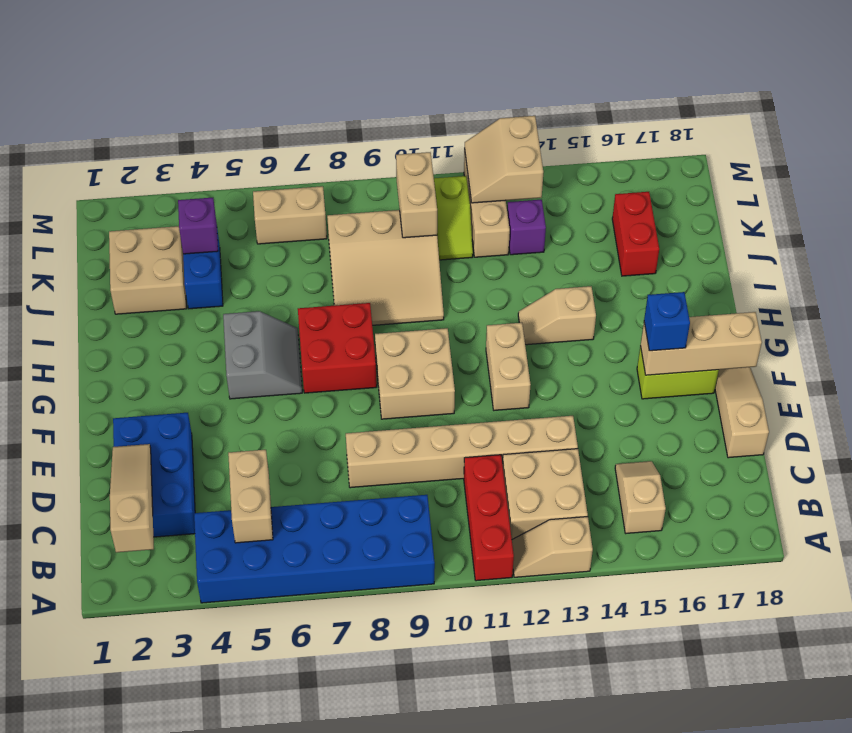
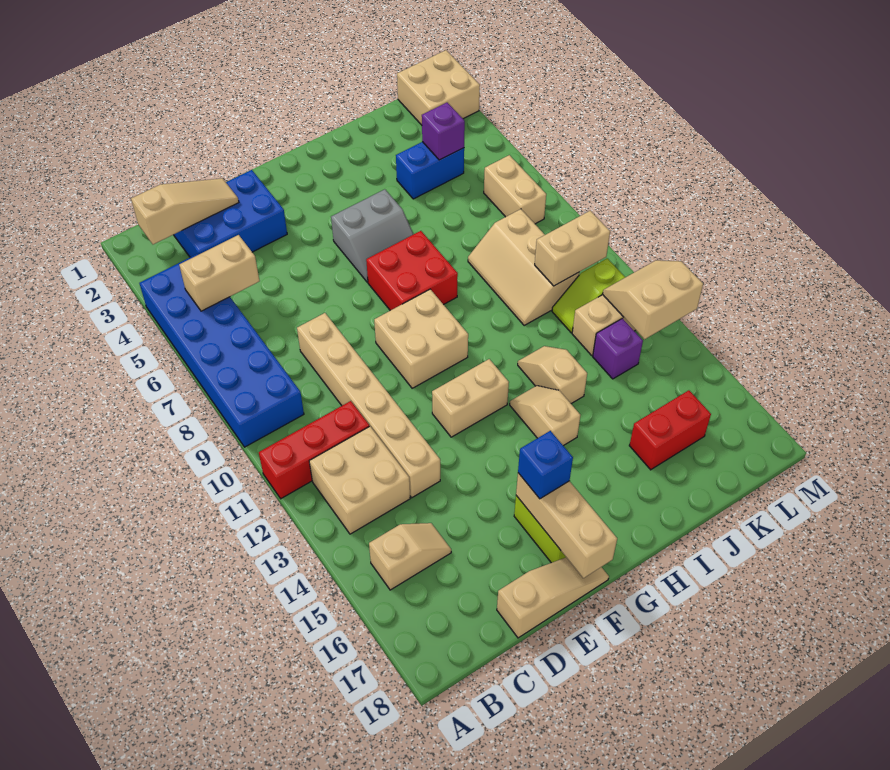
tan slope A12:A13 level 1 top 13 -> tan slope I12:I13 level 1 top 13
tan slope I8:K10 level 1 top K -> tan slope J8:K10 level 1 top K
tan brick J2:K3 level 1 -> tan brick L1:M2 level 1

